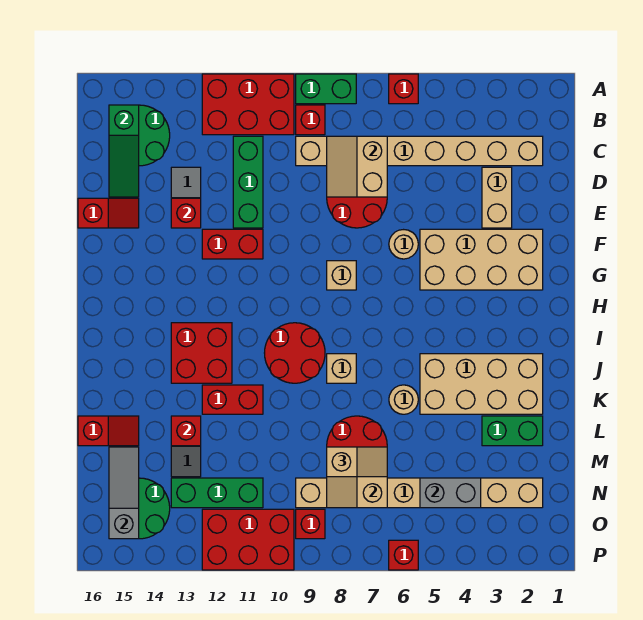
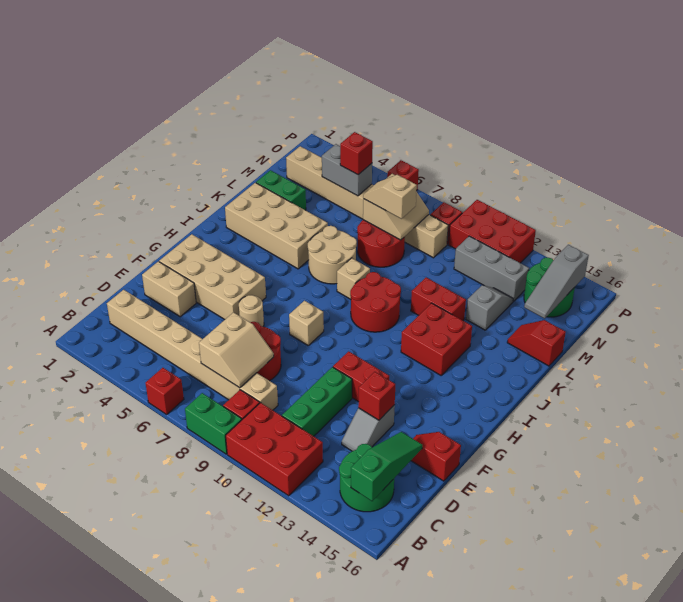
tan brick D3:E3 level 1 -> tan brick E2:E3 level 1
tan round brick K6 level 1 -> tan round brick J6:K7 level 1
red brick L13 level 2 -> red brick N5 level 3
green brick N11:N13 level 1 -> grey brick N11:N13 level 1

